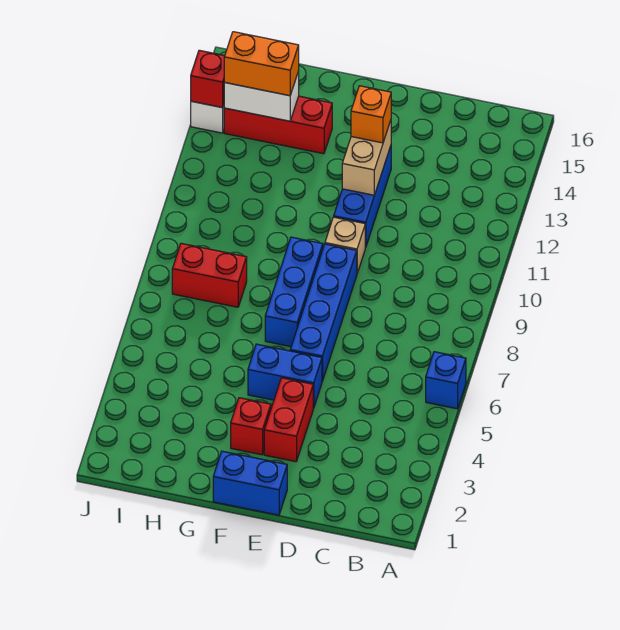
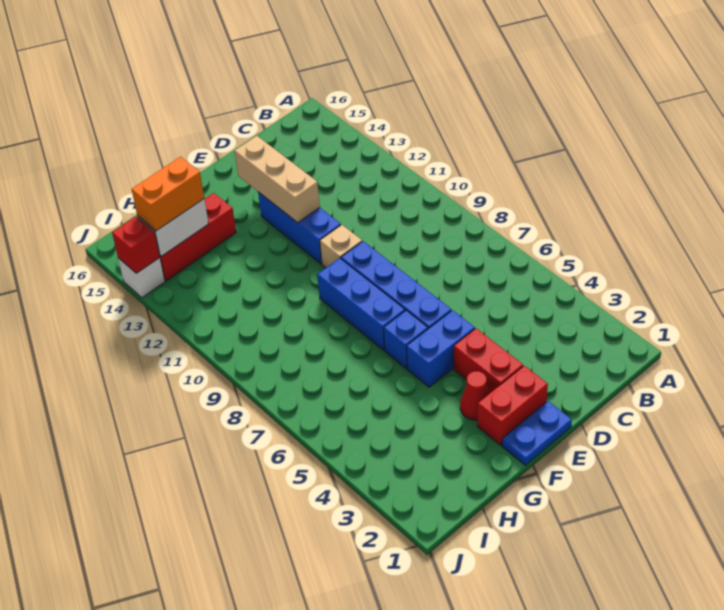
blue brick A6 level 1 -> blue brick F6 level 1
blue brick E1:F1 level 1 -> blue plate E1:F1 level 1
tan brick E12:E13 level 2 -> tan brick E12:E14 level 2
orange brick E13 level 3 -> none
red brick F3 level 1 -> red cone F3 level 1
red brick H8:I8 level 1 -> red brick E2:F2 level 1

